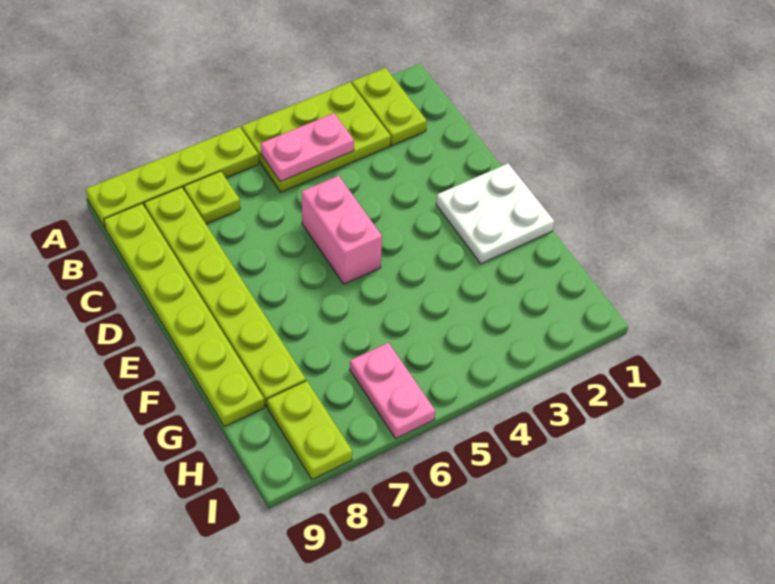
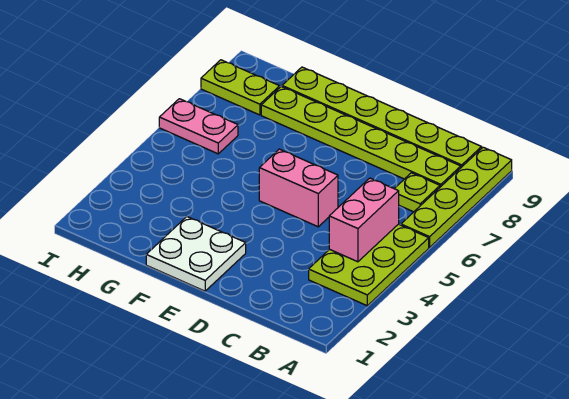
lime plate A2:B2 level 1 -> none
pink plate B4:B5 level 2 -> pink brick B4:B5 level 2

